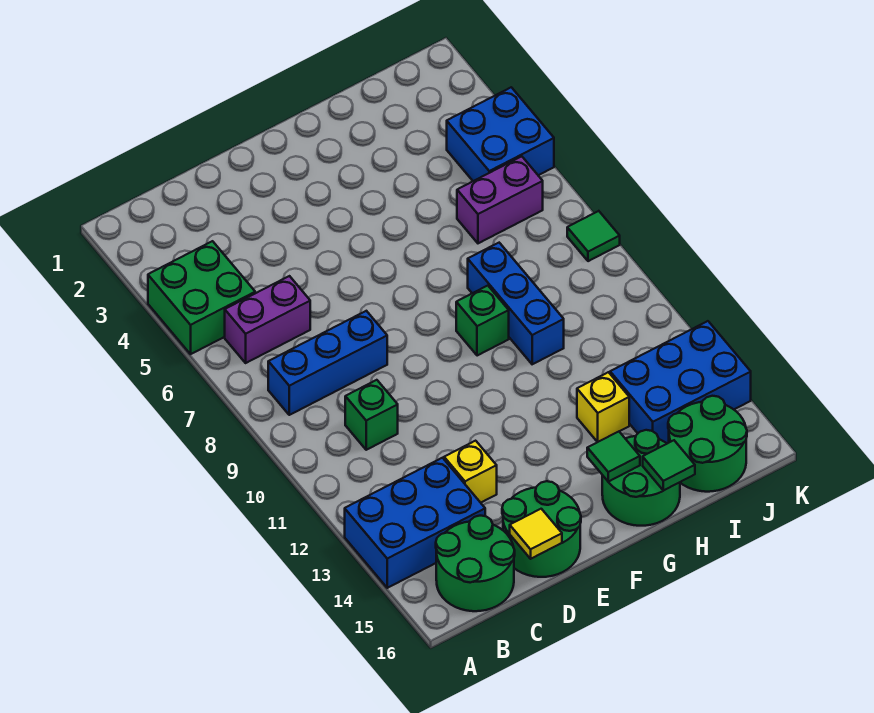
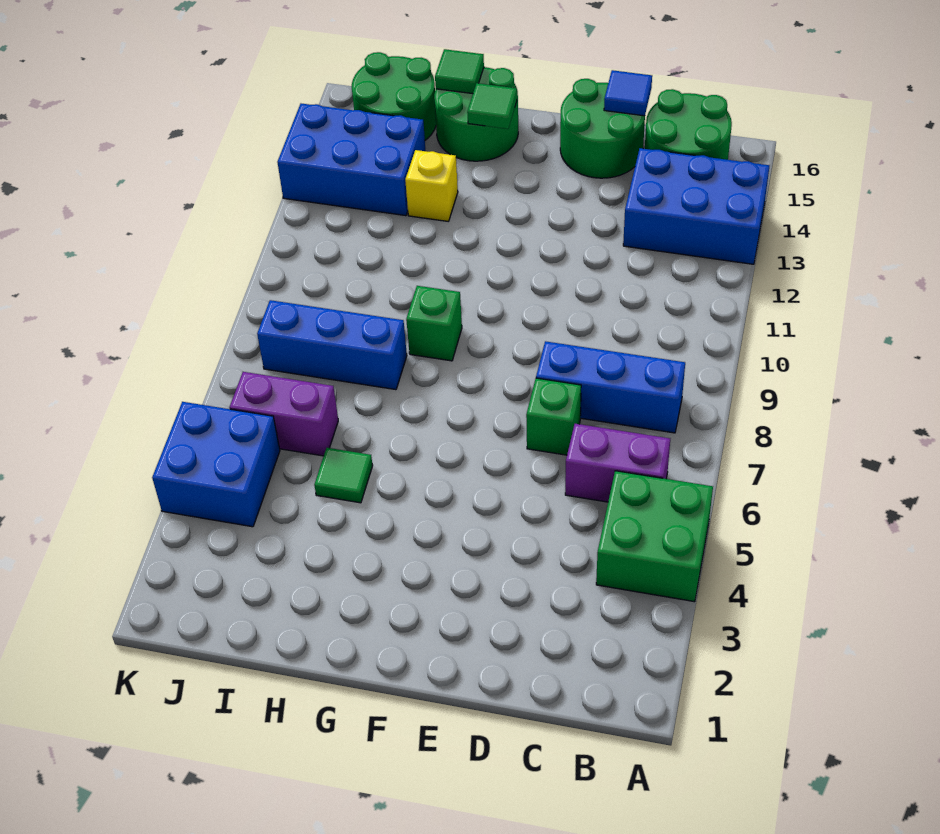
green brick C10 level 1 -> green brick D7 level 1
yellow brick D13 level 1 -> none
yellow tile D16 level 2 -> blue tile D16 level 2
blue brick H8:H10 level 1 -> blue brick H8:J8 level 1
green tile K8 level 1 -> green tile H5 level 1

